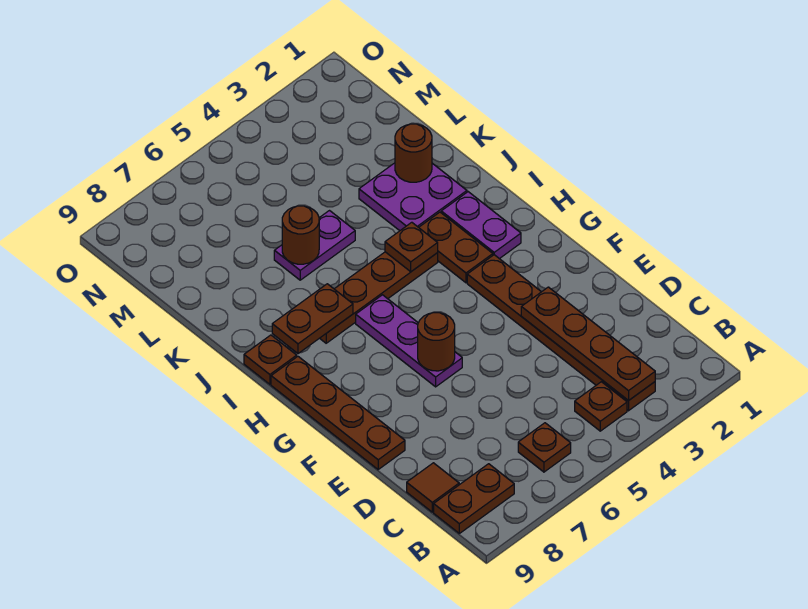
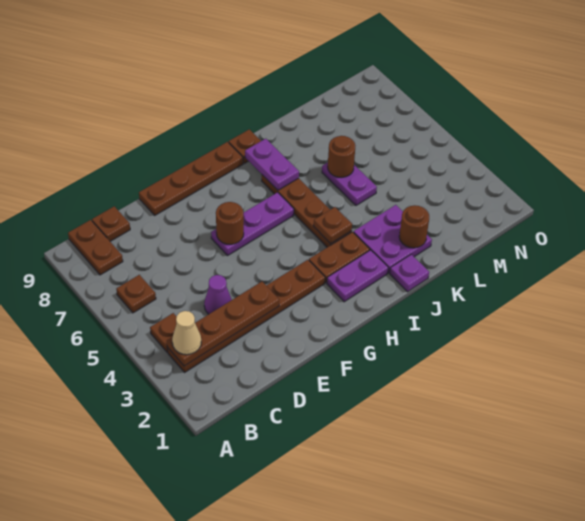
none -> tan cone B3 level 3
brown tile C9 level 1 -> brown plate C9 level 1
none -> purple cone D4 level 1
brown plate I7:I8 level 2 -> purple plate I7:I8 level 2
none -> purple plate J1 level 1

